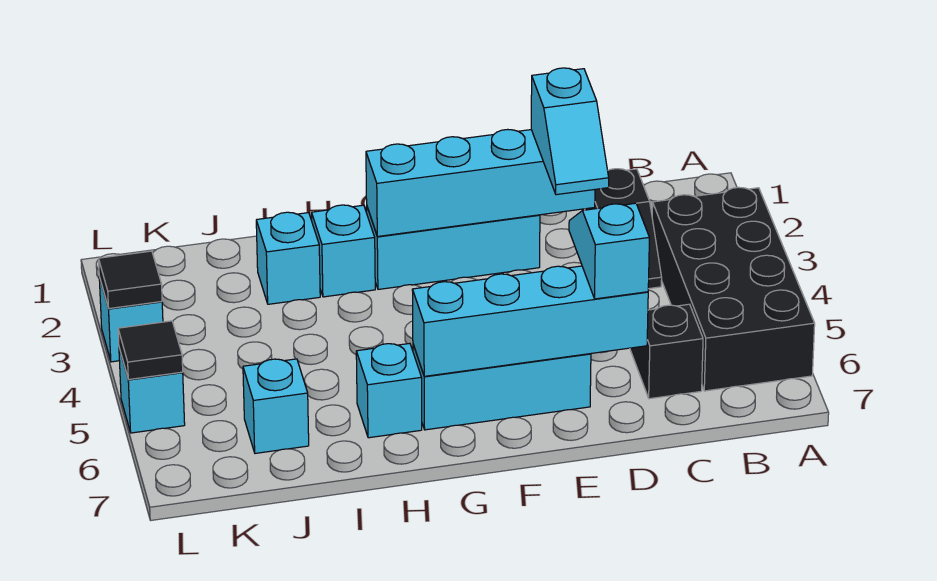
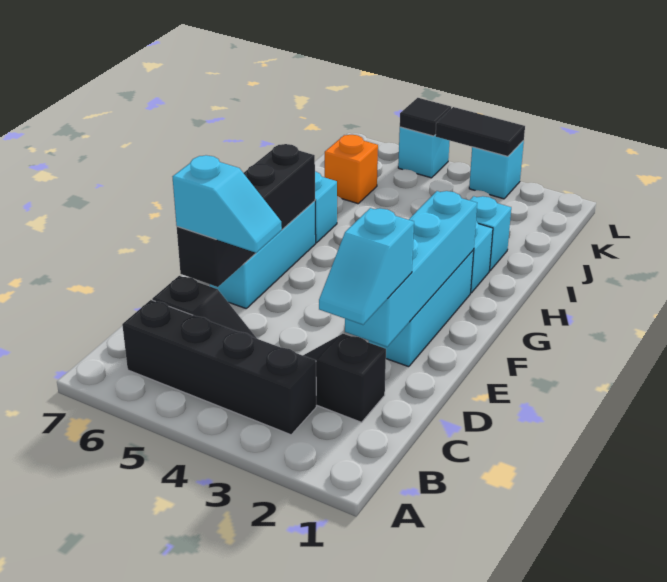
black brick A3:B6 level 1 -> black brick B3:B6 level 1
cyan slope D2:D3 level 3 top 2 -> cyan slope C2:D2 level 3 top D
cyan brick D6:G6 level 2 -> black brick D6:G6 level 2
cyan brick J6 level 1 -> orange brick J6 level 1
black tile L3 level 2 -> black tile L3:L4 level 2

